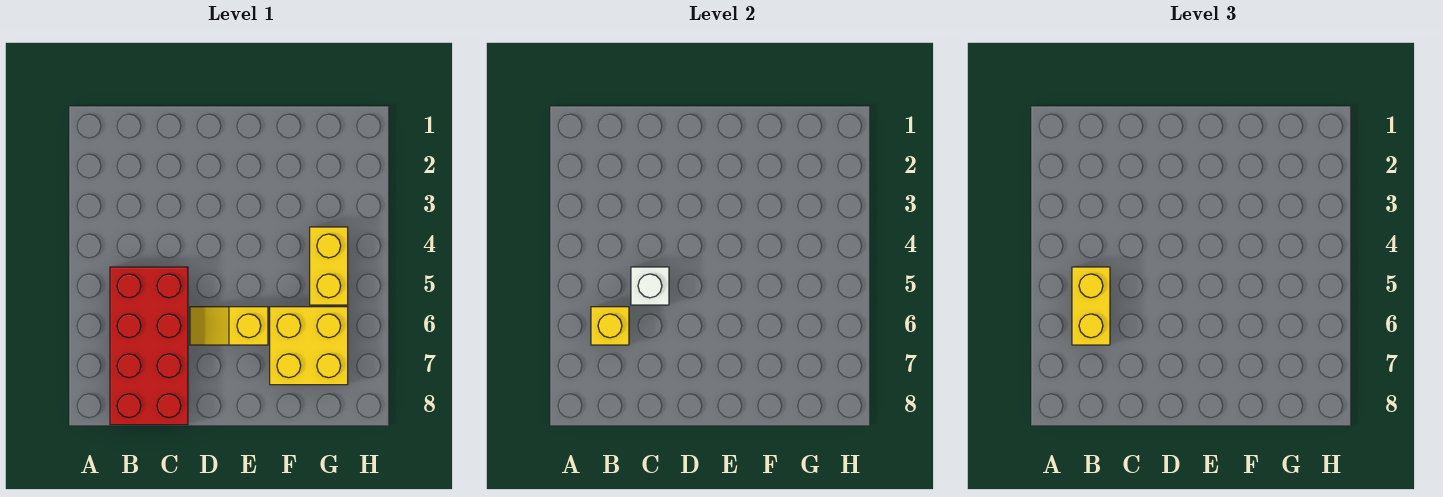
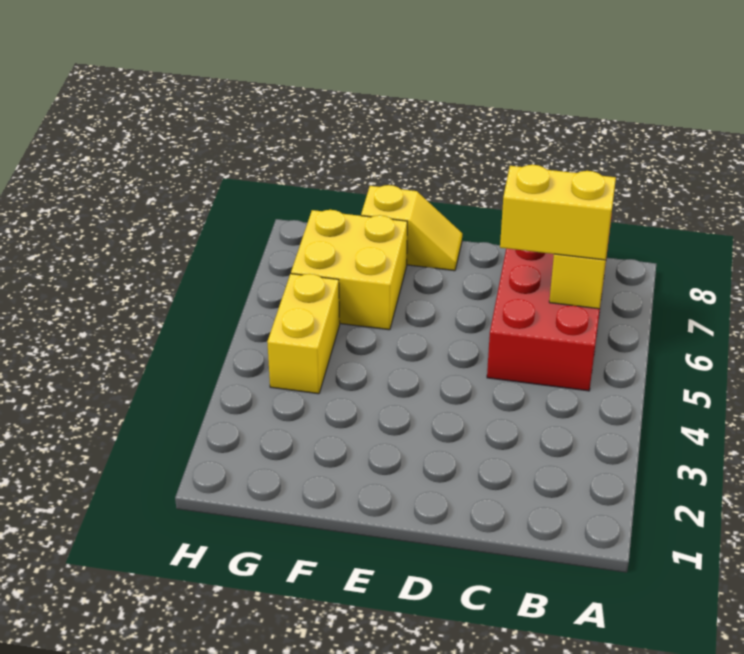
yellow brick B5:B6 level 3 -> yellow brick B6:C6 level 3
white brick C5 level 2 -> none
yellow slope D6:E6 level 1 top E -> yellow slope E8:F8 level 1 top F

